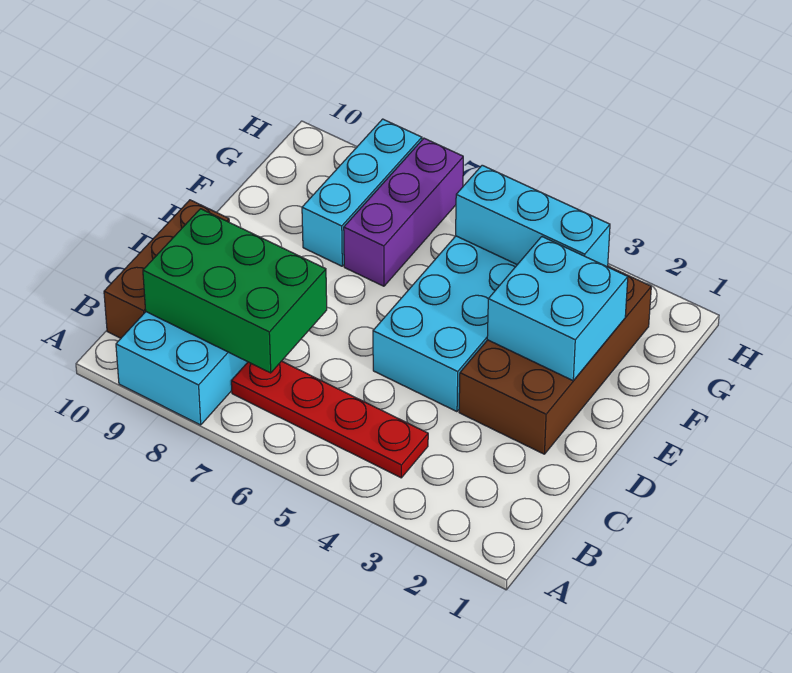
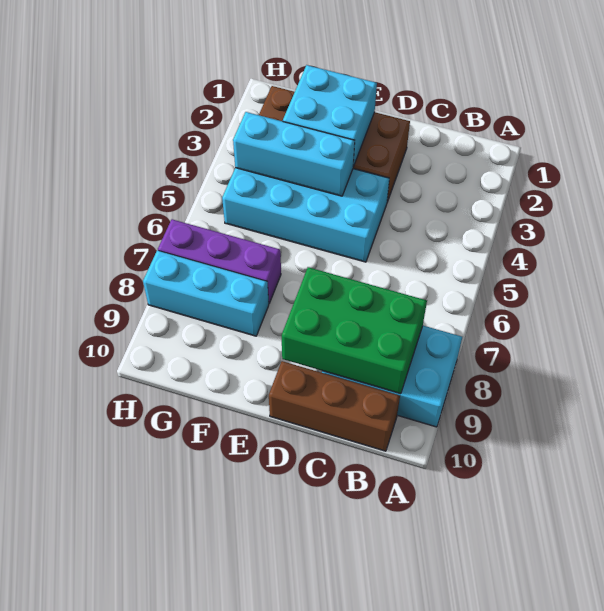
red plate B4:B7 level 1 -> none
green brick B7:C9 level 2 -> green brick B8:D9 level 2
cyan brick G3:G5 level 2 -> cyan brick E4:G4 level 2

